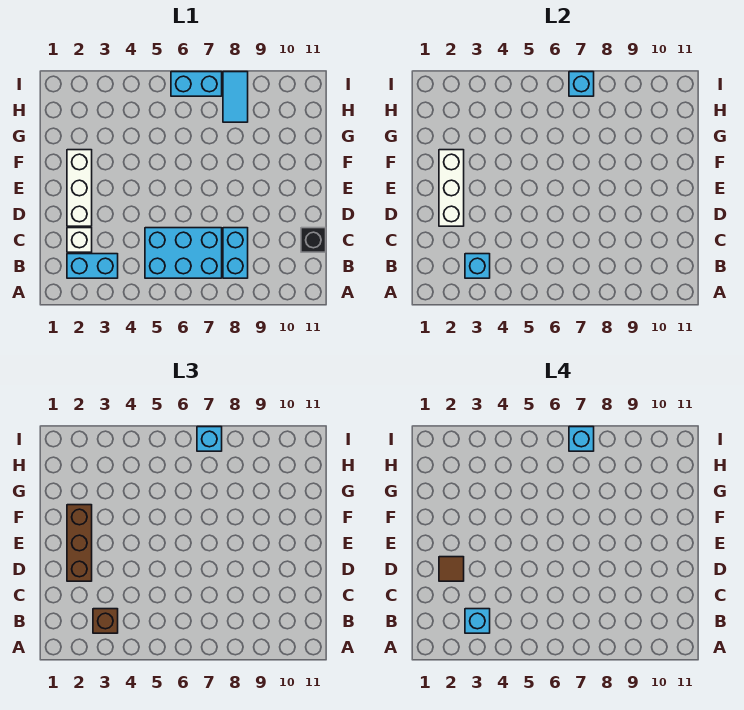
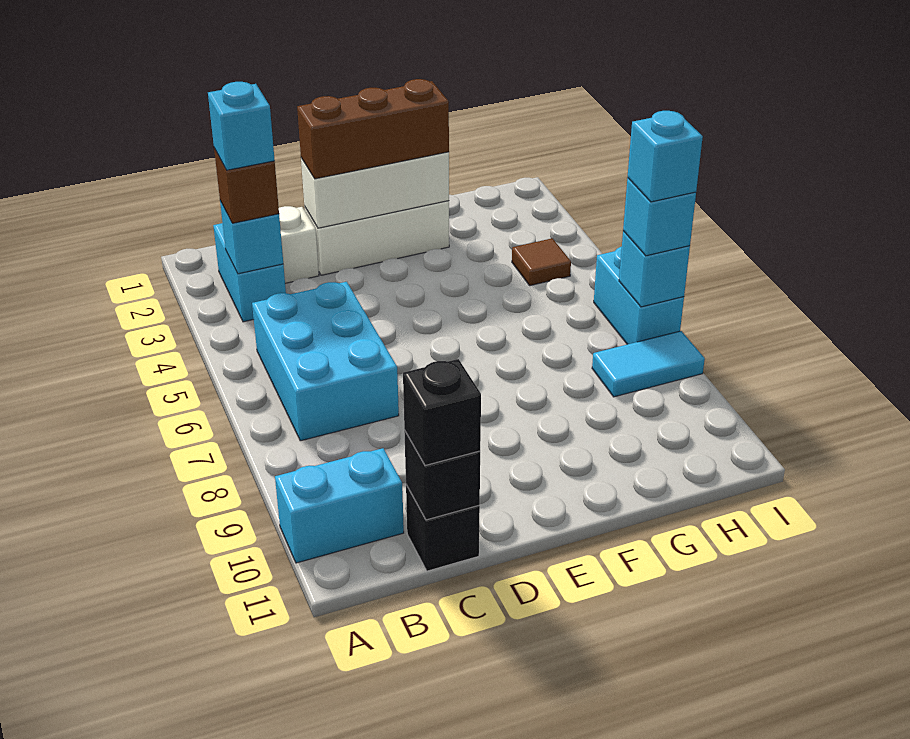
cyan brick B8:C8 level 1 -> cyan brick A10:B10 level 1
none -> black brick C11 level 2
none -> black brick C11 level 3
brown tile D2 level 4 -> brown tile H4 level 1

